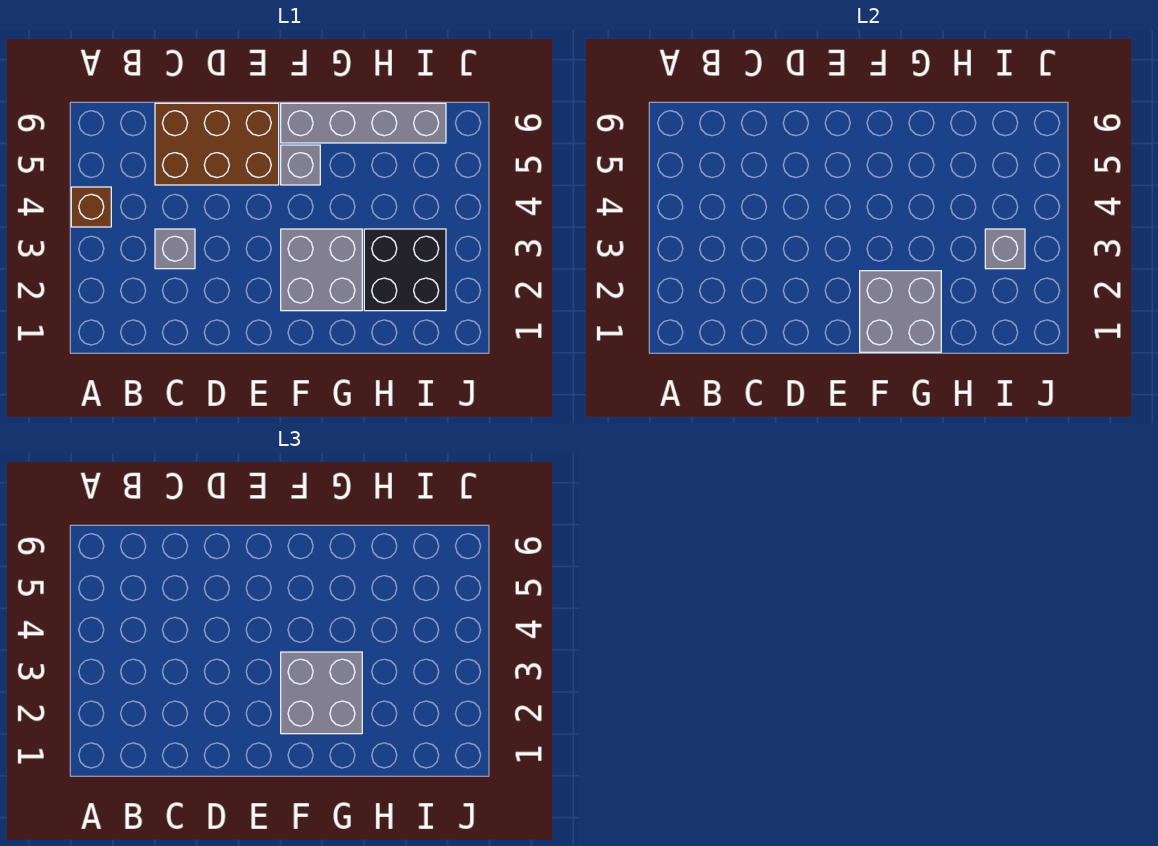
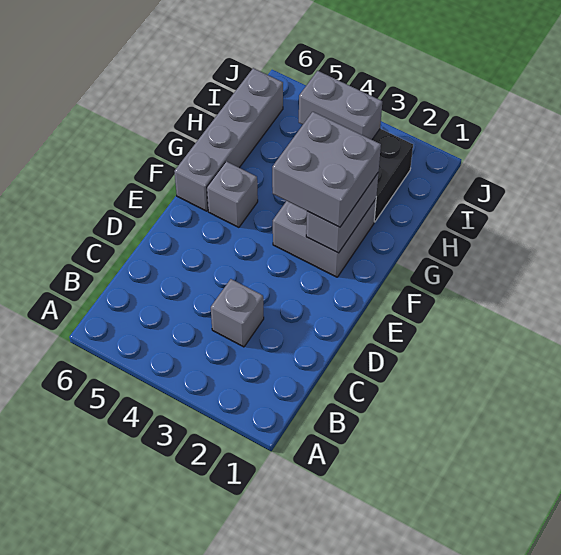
brown brick A4 level 1 -> none
brown brick C5:E6 level 1 -> none
grey brick F1:G2 level 2 -> grey brick F2:G2 level 2
grey brick I3 level 2 -> grey brick I3:I4 level 2

